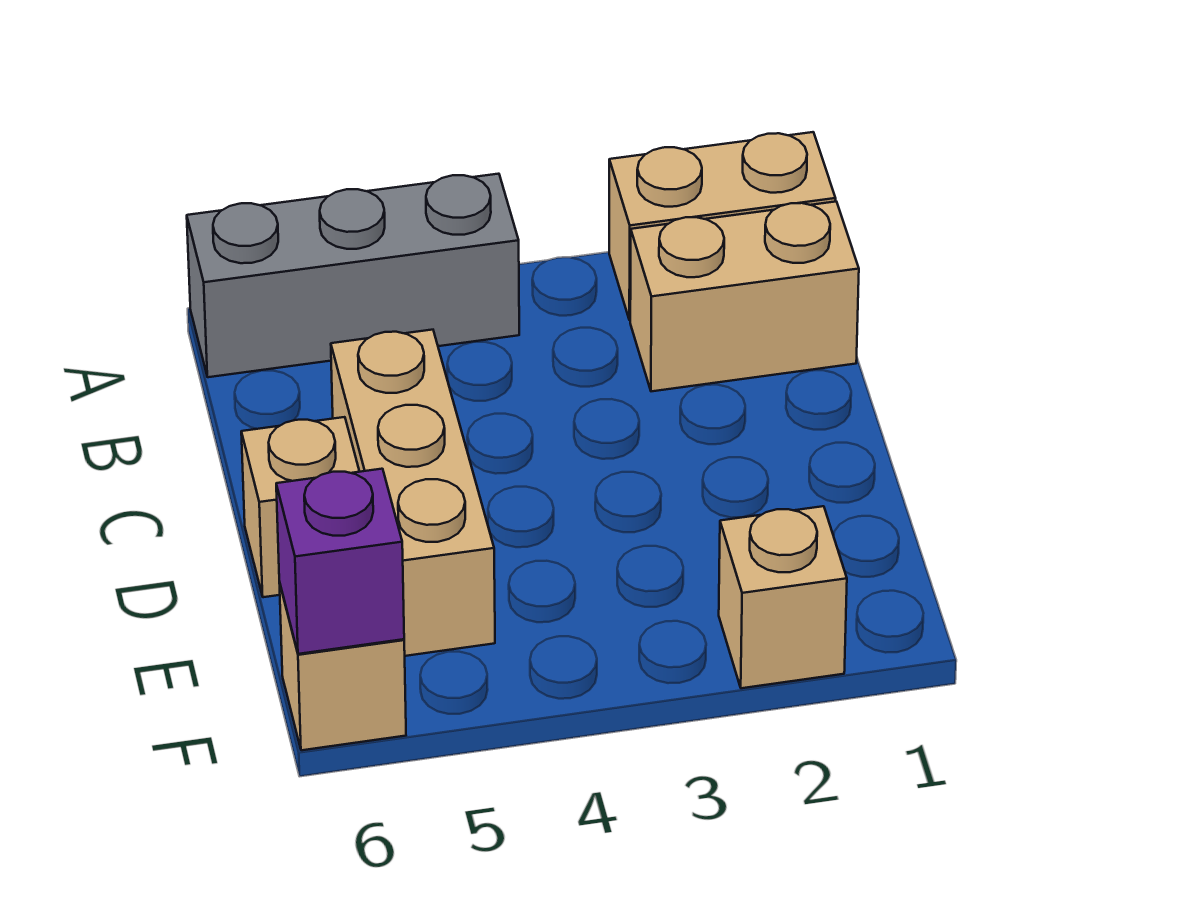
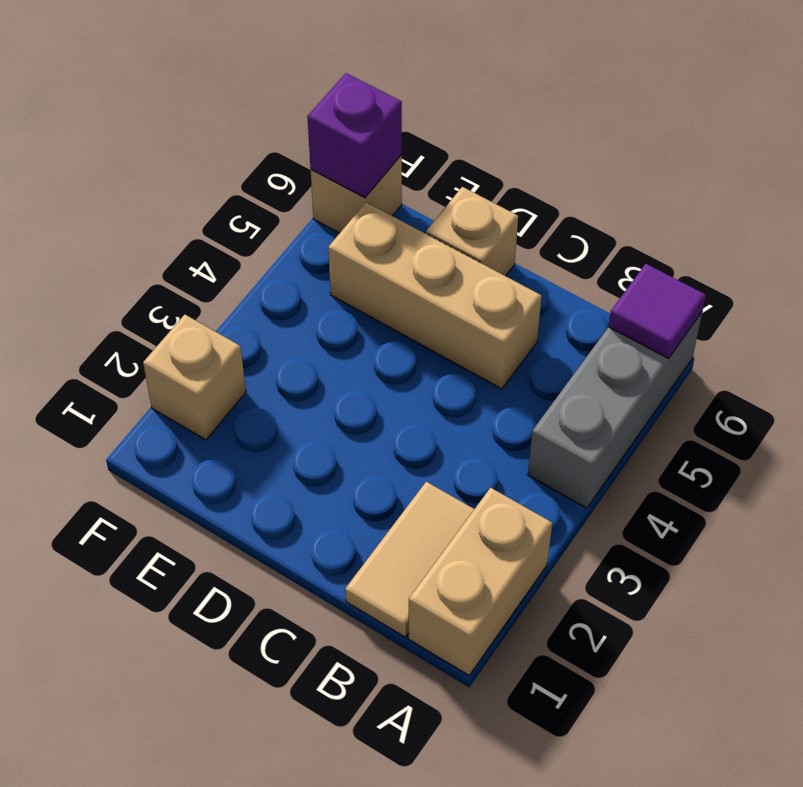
none -> purple tile A6 level 2
tan brick B1:B2 level 1 -> tan tile B1:B2 level 1

